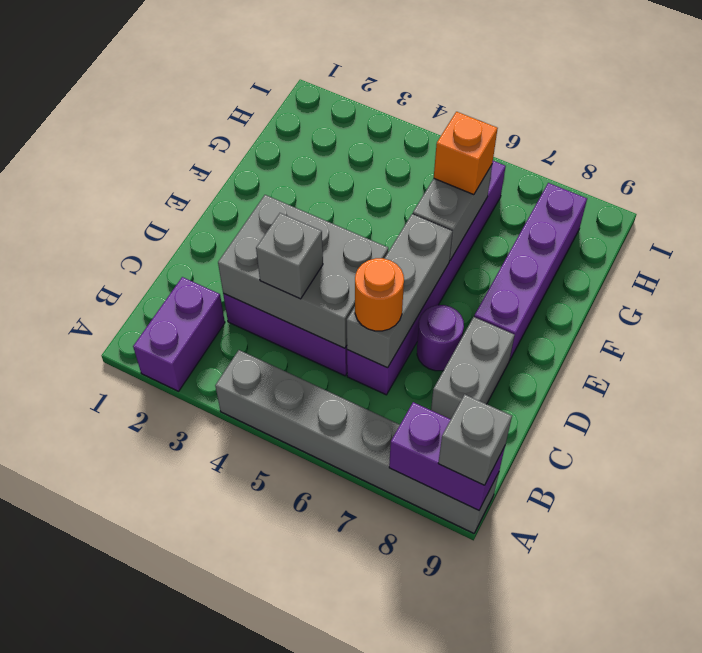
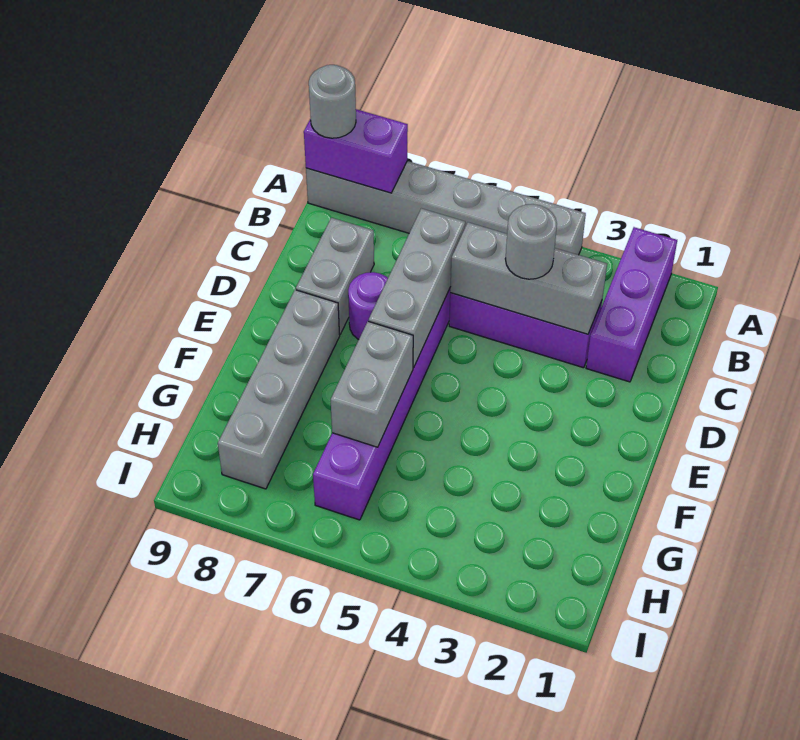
purple brick A2:B2 level 1 -> purple brick A2:C2 level 1
grey brick A9 level 3 -> grey round brick A9 level 3
grey brick C3:D5 level 2 -> grey brick C3:C5 level 2
grey brick C4 level 3 -> grey round brick C4 level 3
orange round brick C6 level 3 -> none
purple brick E8:H8 level 1 -> grey brick E8:H8 level 1
orange brick G6 level 3 -> none

